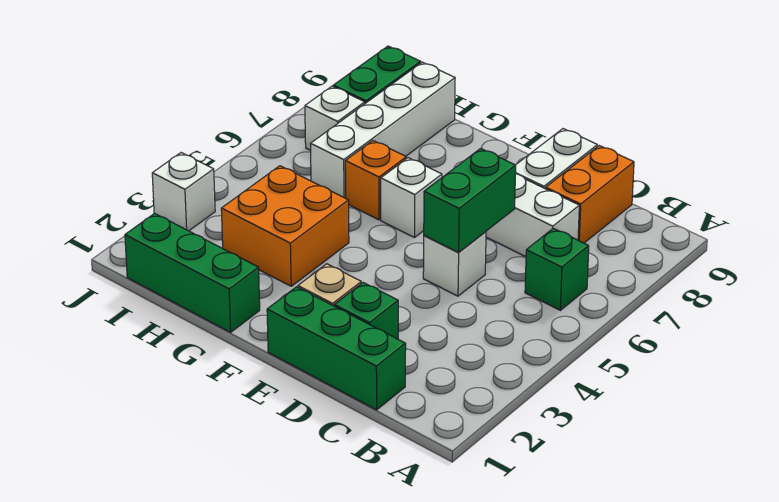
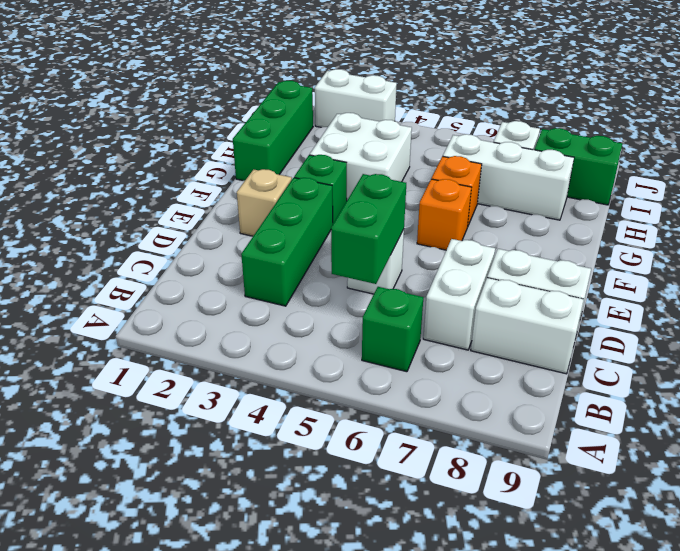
green brick C1:E1 level 1 -> green brick C3:E3 level 1
orange brick C8:C9 level 1 -> white brick C8:C9 level 1
green brick D2 level 1 -> green brick F3 level 1
green brick D5:D6 level 2 -> green brick C5:D5 level 2
white brick F6 level 1 -> orange brick F6 level 1
orange brick G3:H4 level 1 -> white brick G3:H4 level 1
white brick H6:H9 level 1 -> white brick H6:H8 level 1
white brick J3 level 1 -> white brick J2:J3 level 1

